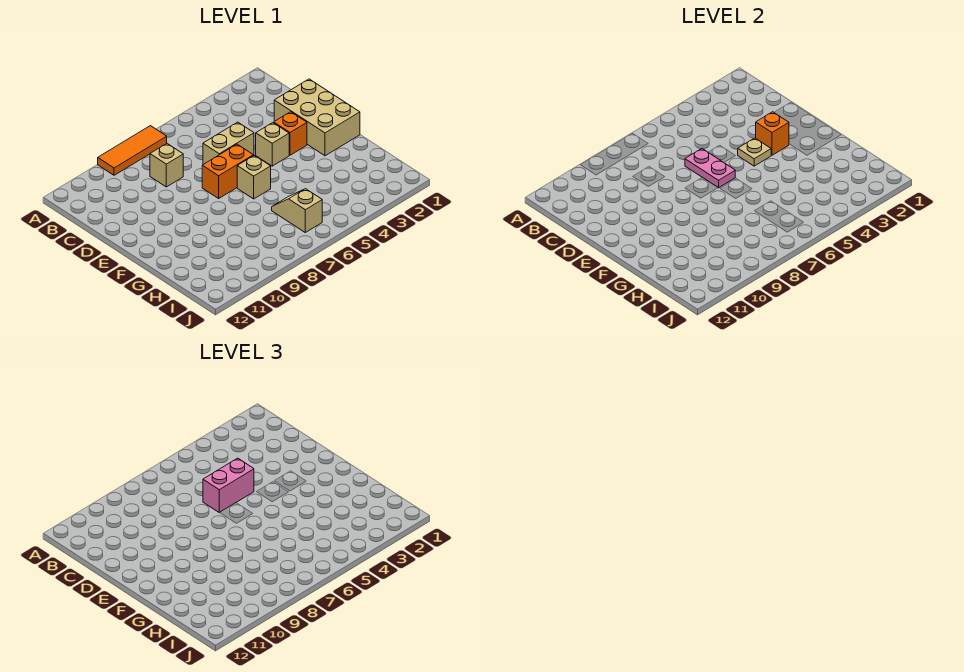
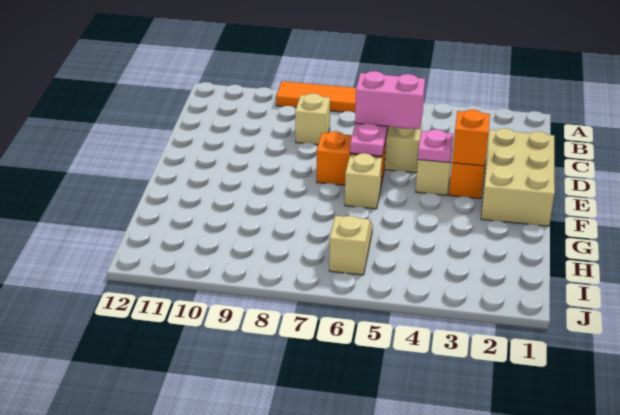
tan plate E4 level 2 -> pink plate E4 level 2

